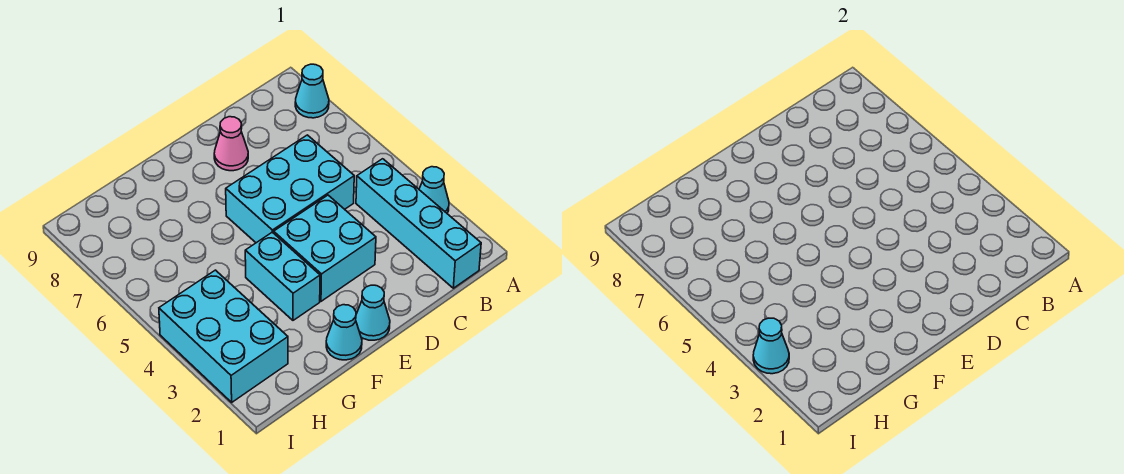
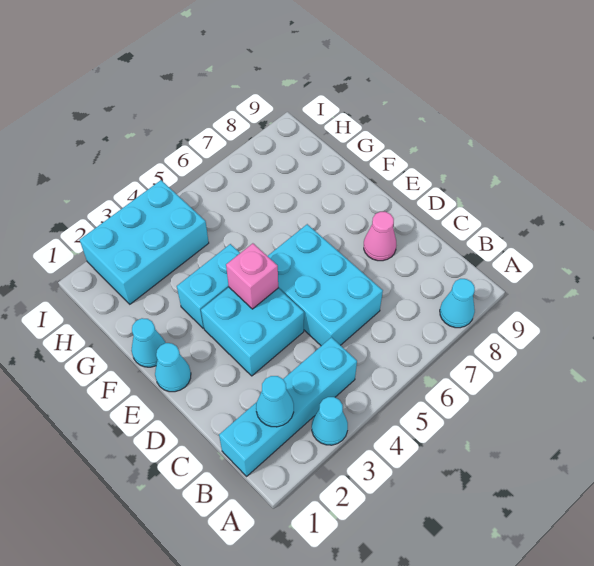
none -> pink brick E4 level 2
cyan cone I3 level 2 -> cyan cone B2 level 2

